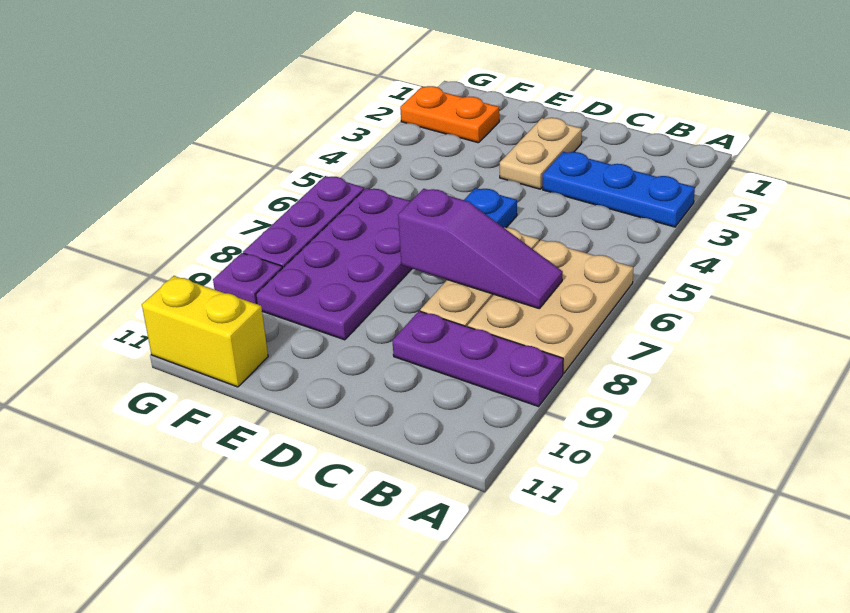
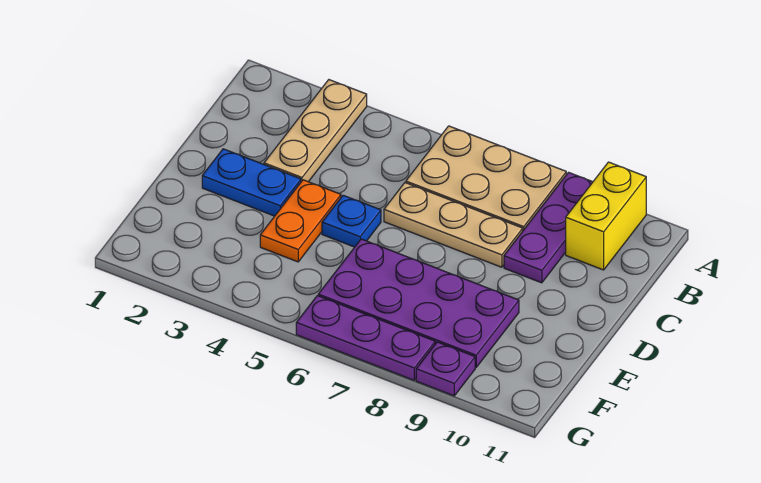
blue plate A3:C3 level 1 -> tan plate A3:C3 level 1
purple slope B7:D7 level 2 top D -> none
tan plate D2:D3 level 1 -> blue plate D2:D3 level 1
orange plate F2:G2 level 1 -> orange plate D4:E4 level 1
yellow brick F11:G11 level 1 -> yellow brick A10:B10 level 1

